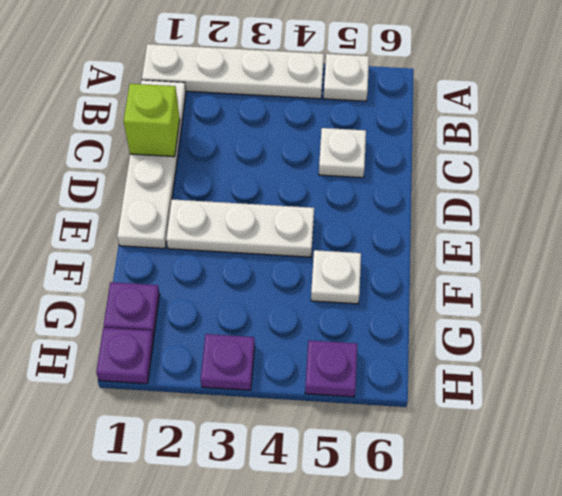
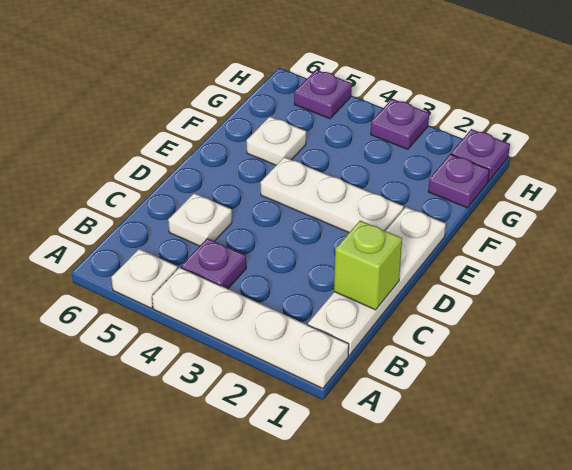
none -> purple plate B4 level 1

